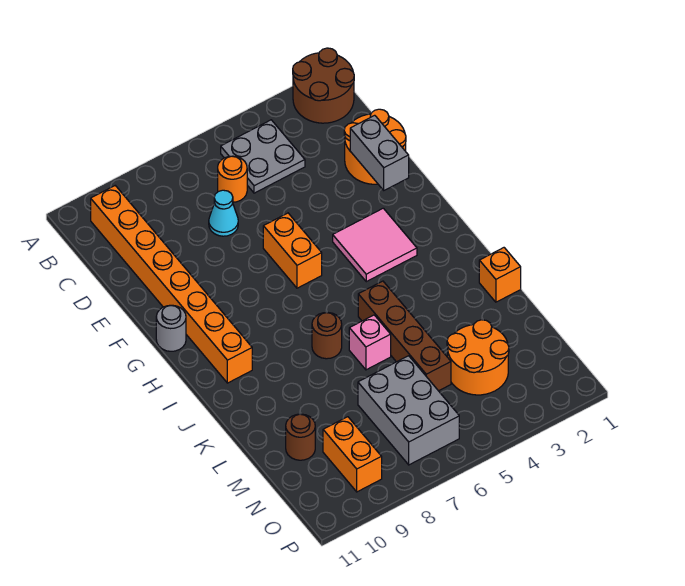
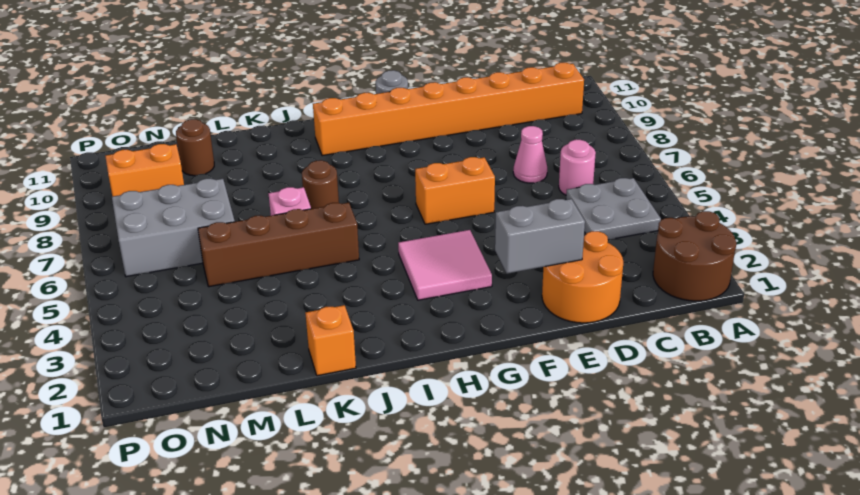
orange round brick C6 level 1 -> pink round brick C6 level 1
cyan cone D7 level 1 -> pink cone D7 level 1
orange round brick M3:N4 level 1 -> none

